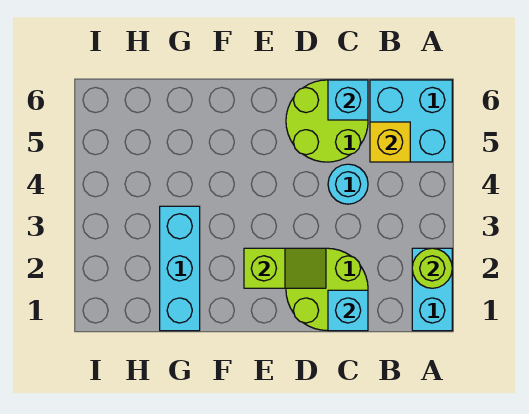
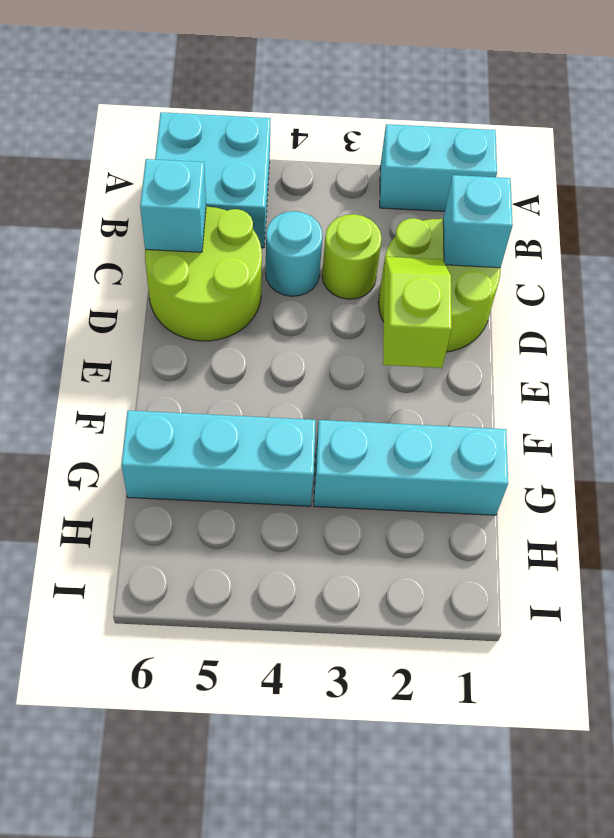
lime round brick A2 level 2 -> lime round brick C3 level 1
yellow brick B5 level 2 -> none
none -> cyan brick G4:G6 level 1

